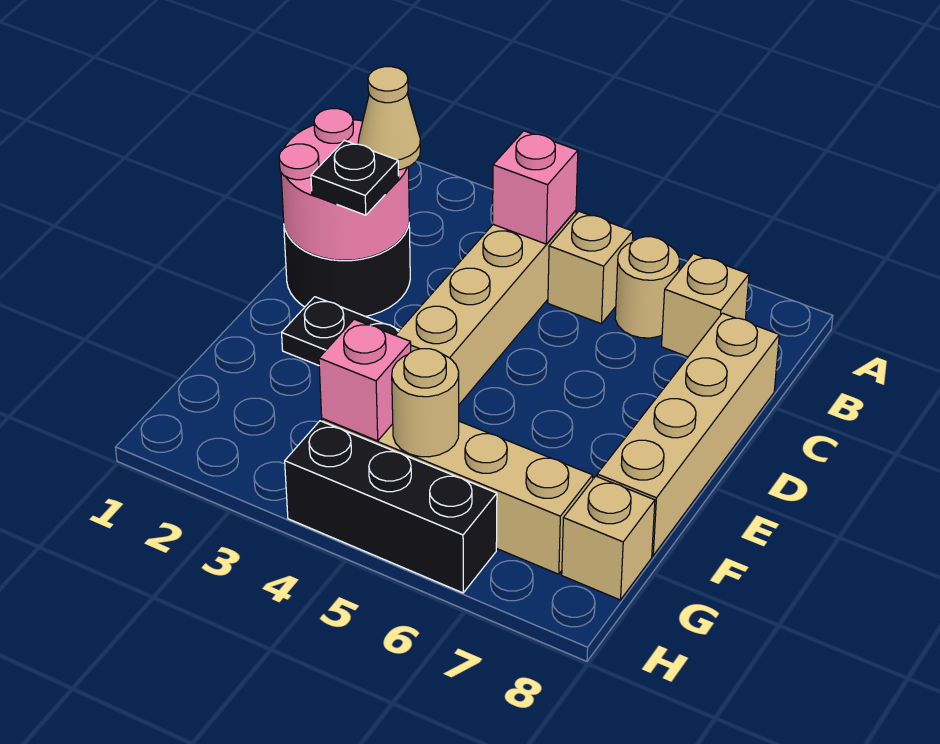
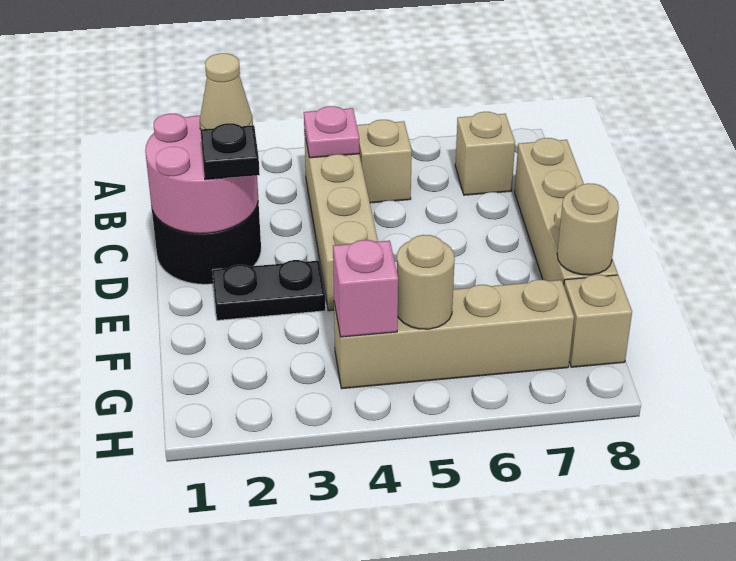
pink brick B4 level 2 -> pink plate B4 level 2
tan round brick B6 level 1 -> tan round brick F8 level 2
black brick H4:H6 level 1 -> none

